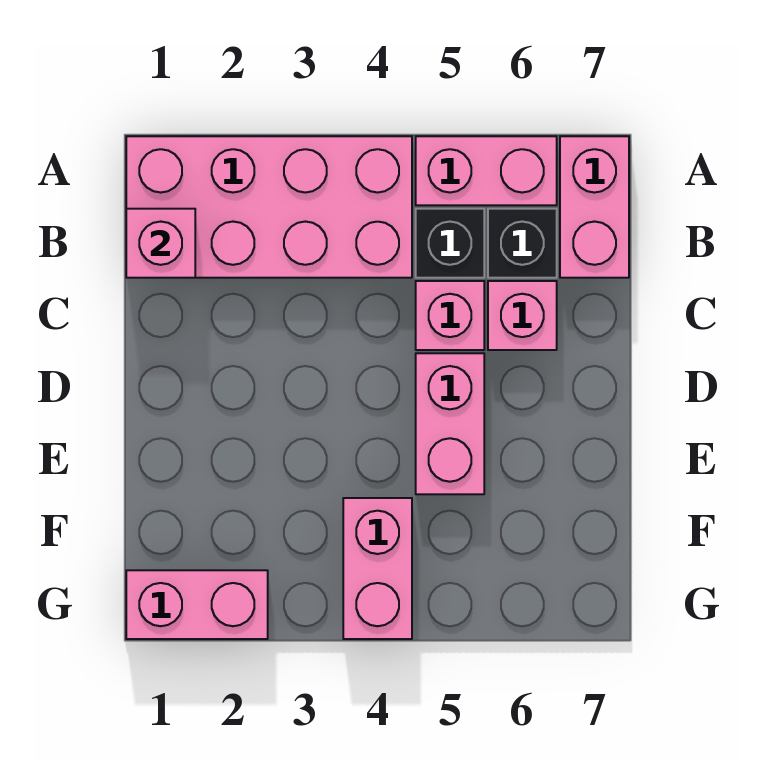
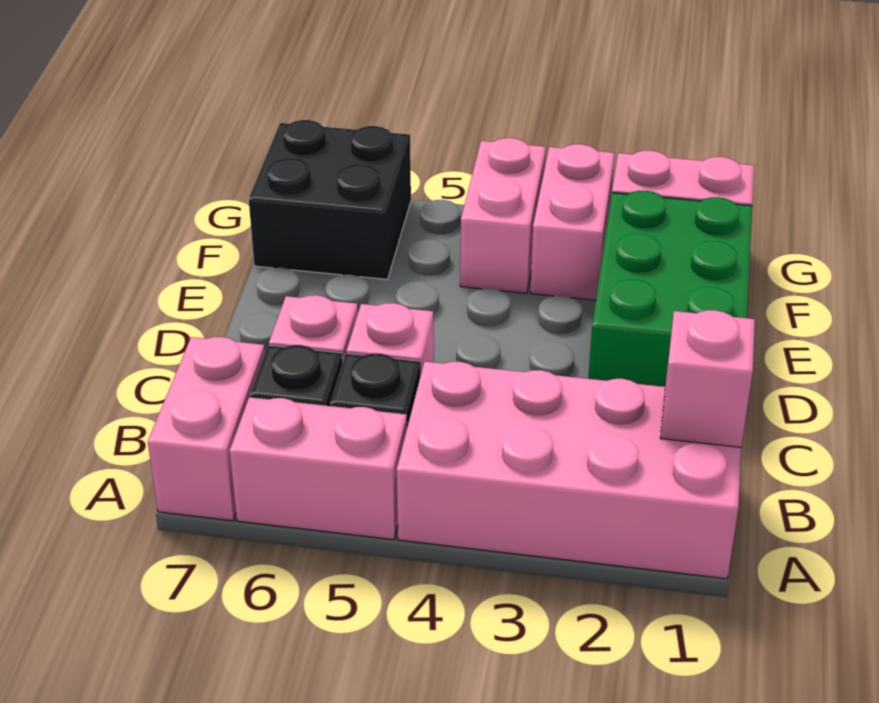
none -> green brick D1:F2 level 1
pink brick D5:E5 level 1 -> pink brick F3:G3 level 1
none -> black brick F6:G7 level 1

